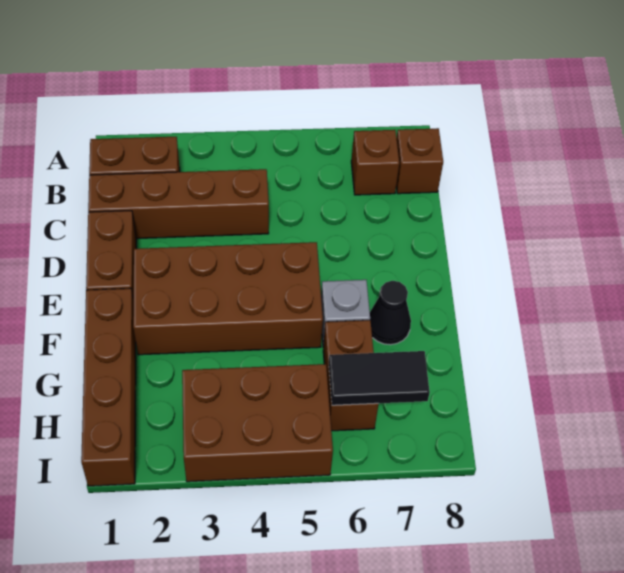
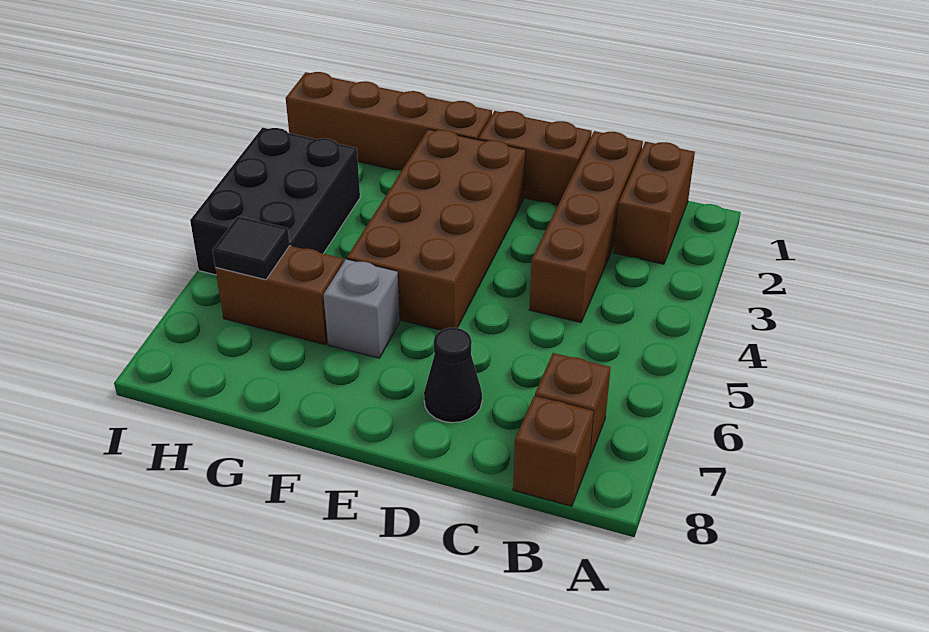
black cone F7 level 1 -> black cone D7 level 1
brown brick H3:I5 level 1 -> black brick H3:I5 level 1
black tile H6:H7 level 2 -> black tile H6 level 2

